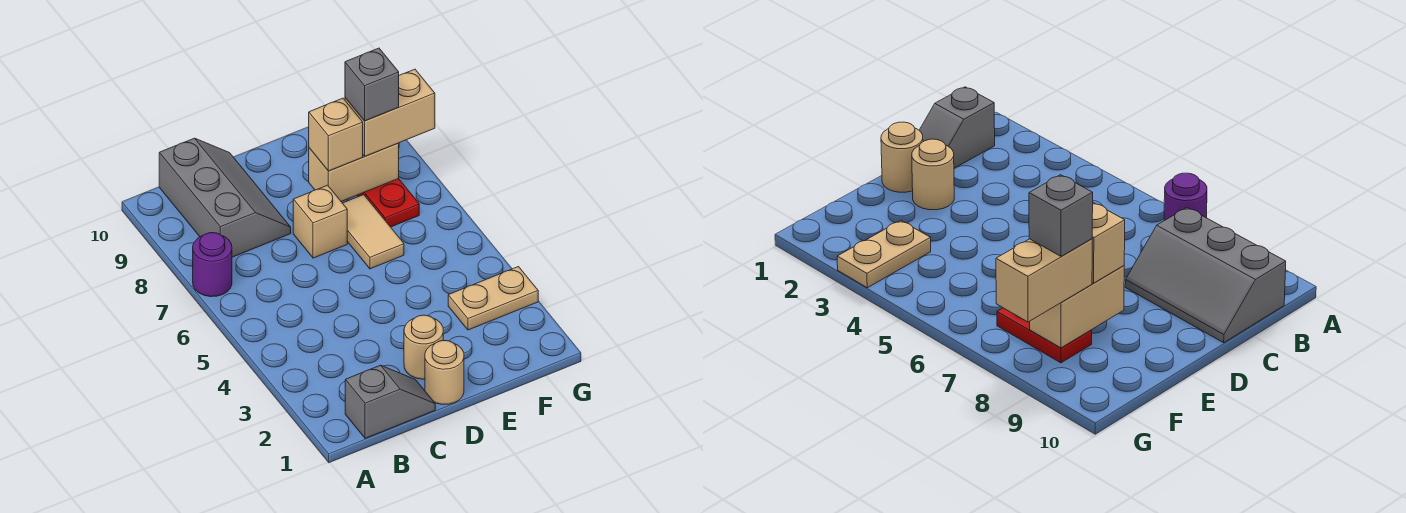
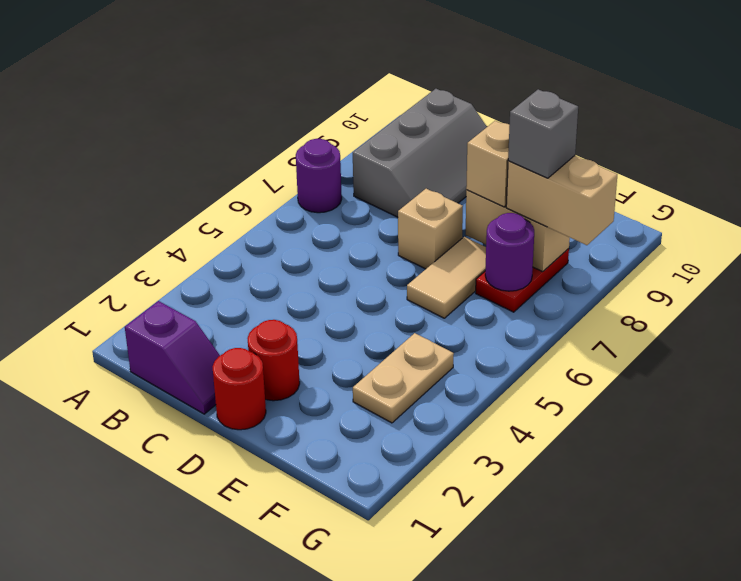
grey slope B1:C1 level 1 top B -> purple slope B1:C1 level 1 top B
tan round brick D1 level 1 -> red round brick D1 level 1
tan round brick D2 level 1 -> red round brick D2 level 1
tan plate F3:G3 level 1 -> tan plate F3:F4 level 1
none -> purple round brick F7 level 2

